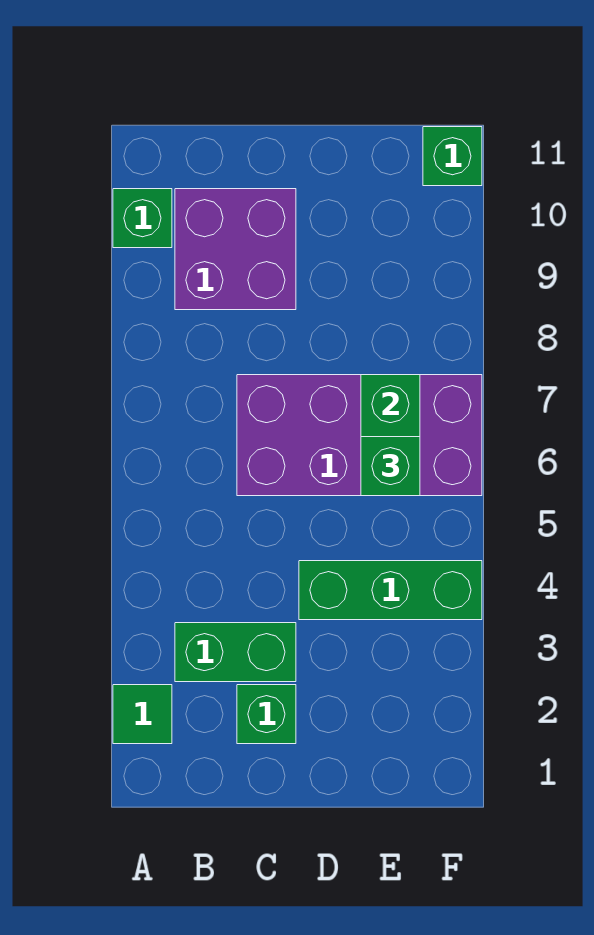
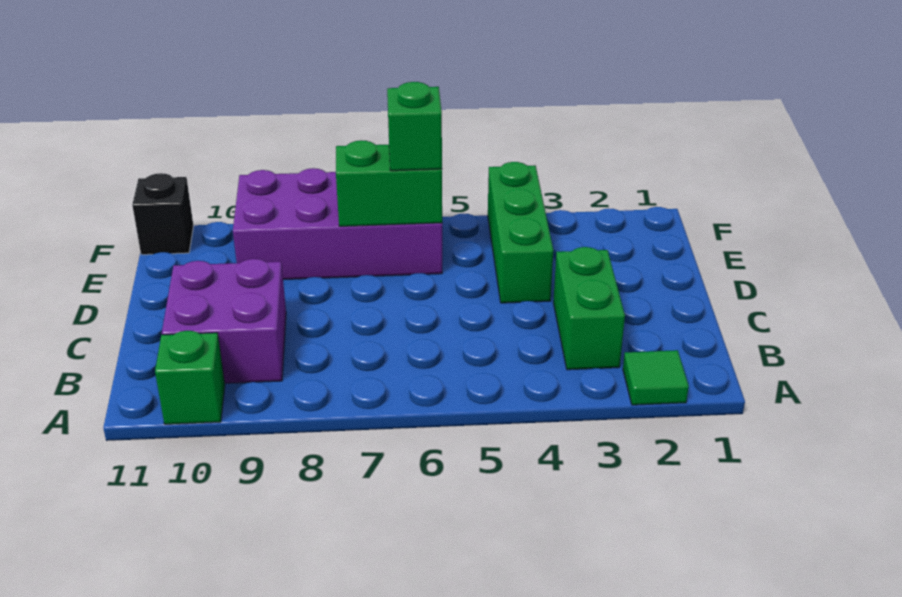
green brick C2 level 1 -> none
purple brick C6:F7 level 1 -> purple brick E6:F9 level 1
green brick F11 level 1 -> black brick F11 level 1

